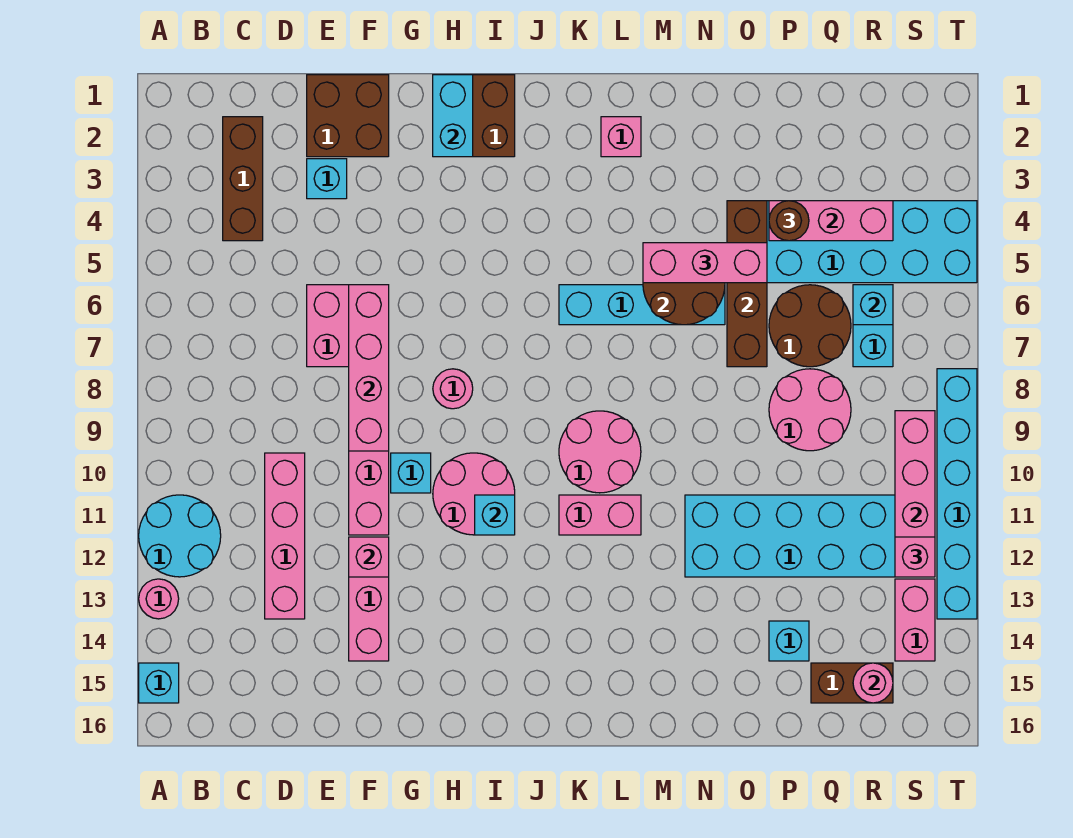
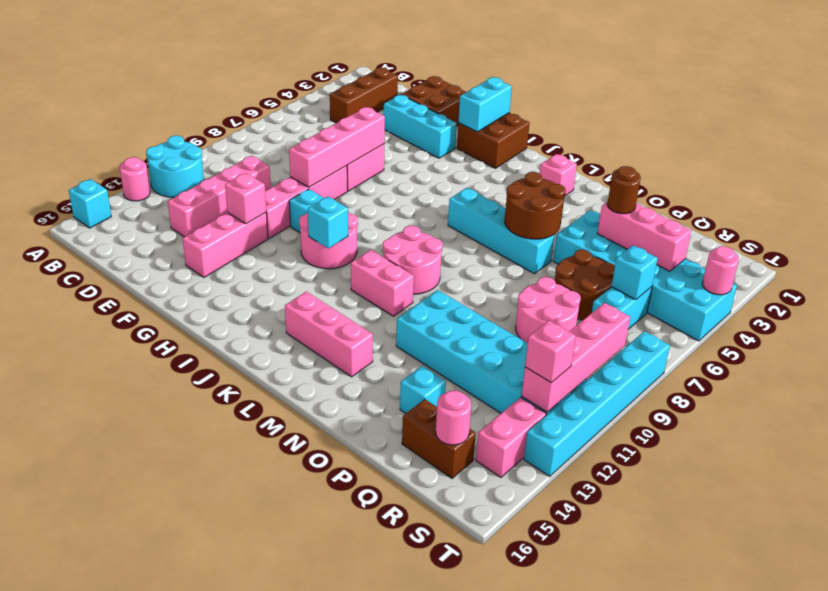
cyan brick E3 level 1 -> cyan brick E3:G3 level 1
pink round brick H8 level 1 -> pink round brick T4 level 2
pink brick M5:O5 level 3 -> pink brick K14:M14 level 1
brown brick O4:O7 level 2 -> none

